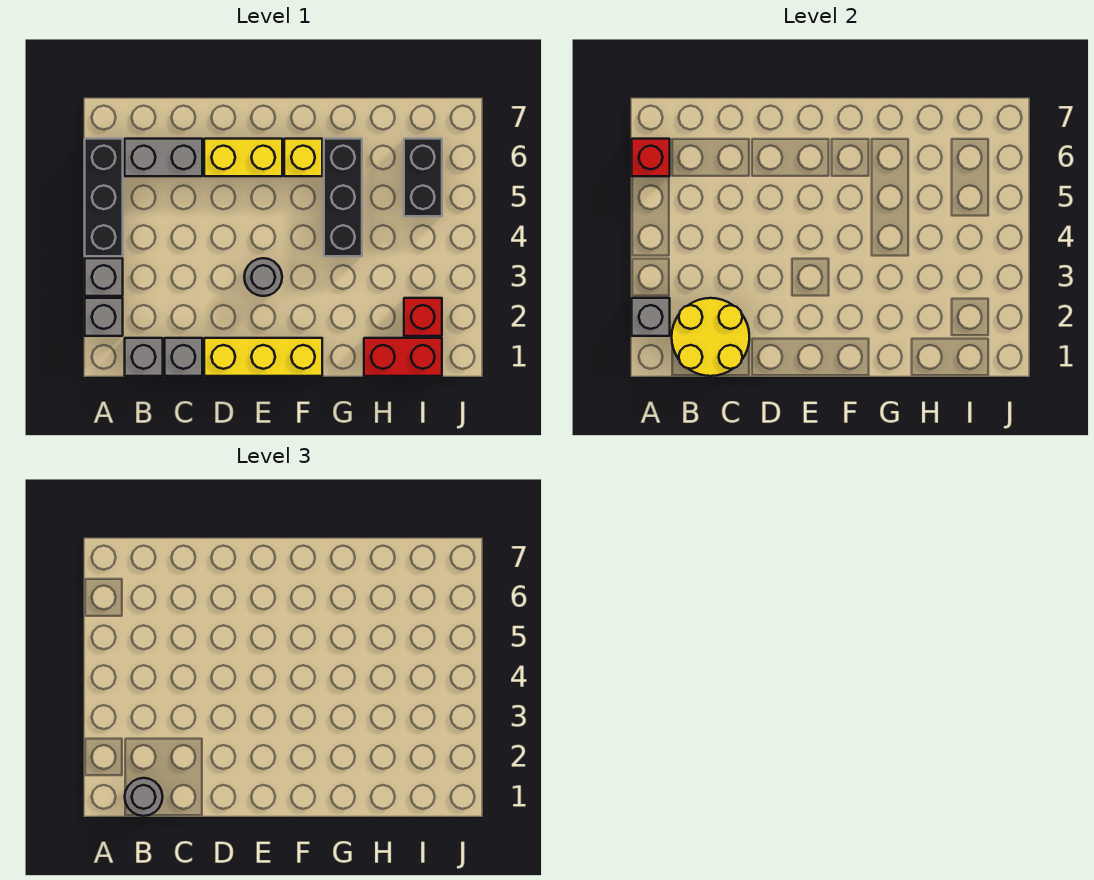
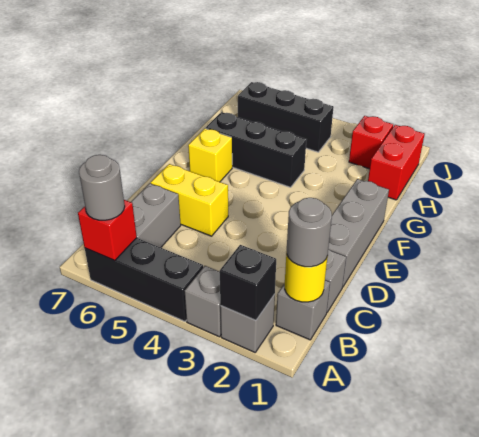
grey brick A2 level 2 -> black brick A2 level 2
yellow round brick B1:C2 level 2 -> yellow round brick B1 level 2
yellow brick D1:F1 level 1 -> grey brick D1:F1 level 1
yellow brick D6:E6 level 1 -> yellow brick D5:D6 level 1
grey round brick E3 level 1 -> grey round brick A6 level 3
black brick I5:I6 level 1 -> black brick I4:I6 level 1

